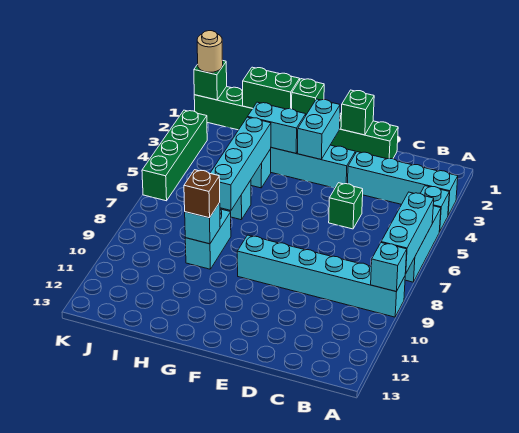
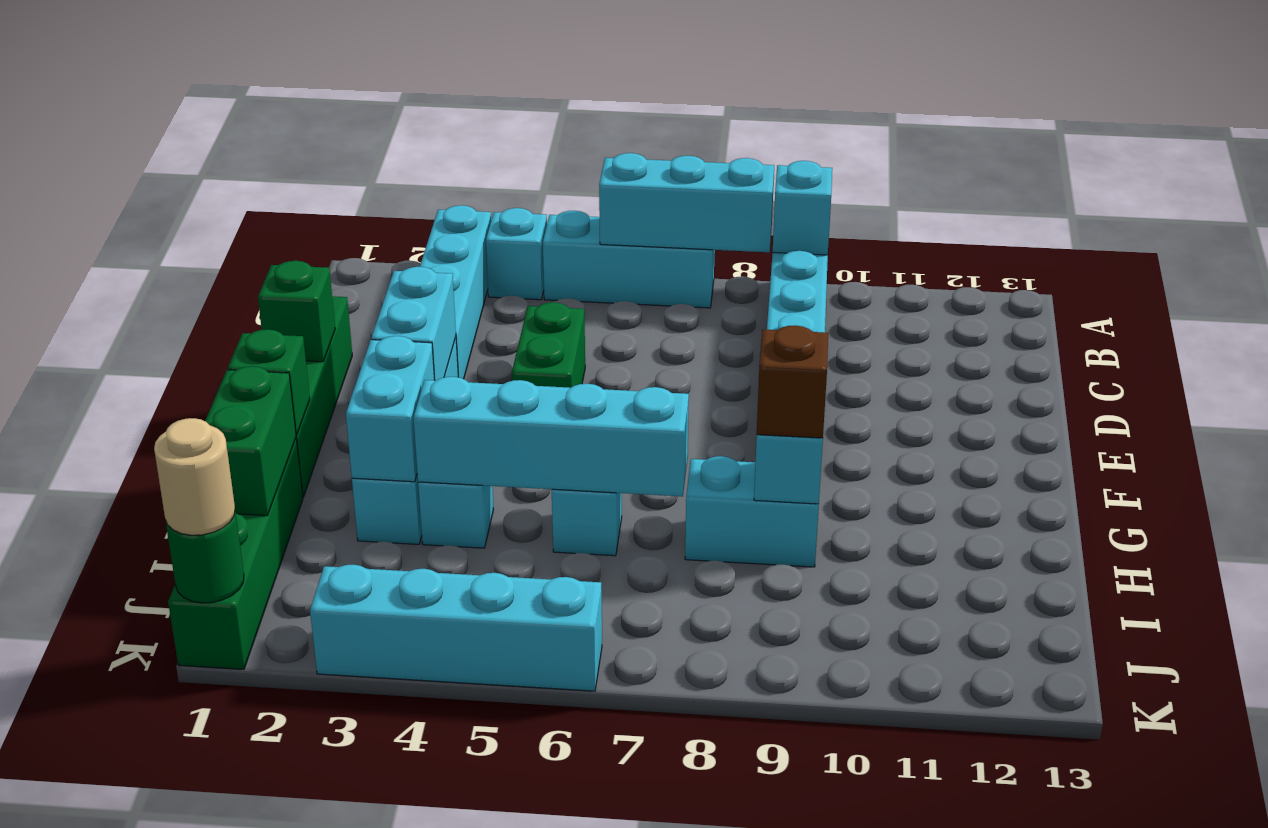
green brick D5 level 1 -> green brick D5:E5 level 1
cyan brick F2:F3 level 2 -> cyan brick E3:F3 level 2
green brick K1 level 2 -> green round brick K1 level 2
green brick K3:K6 level 1 -> cyan brick K3:K6 level 1

